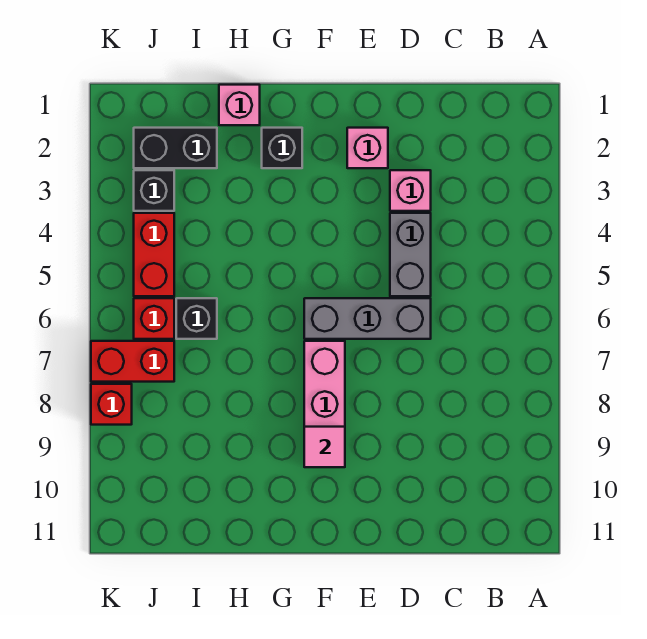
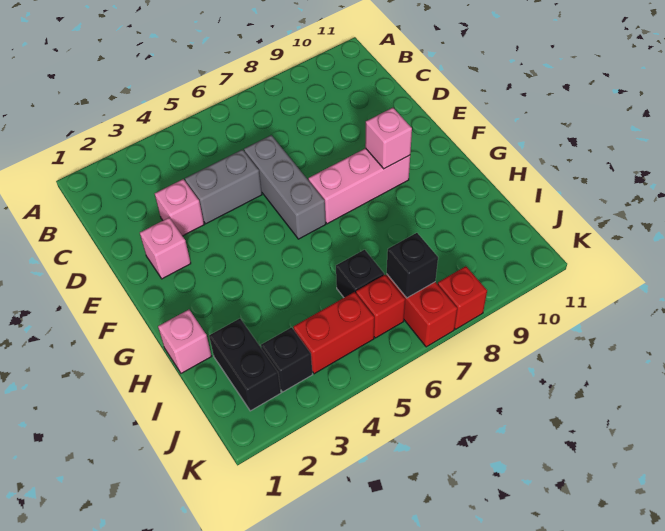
pink tile F9 level 2 -> pink brick F9 level 2
black brick G2 level 1 -> black brick J7 level 2

